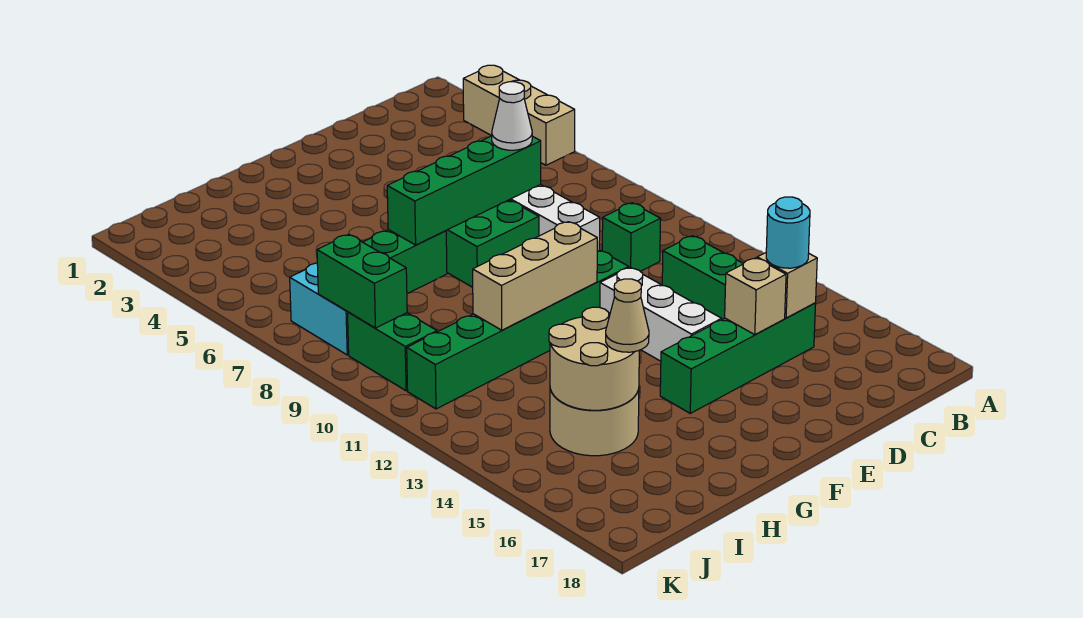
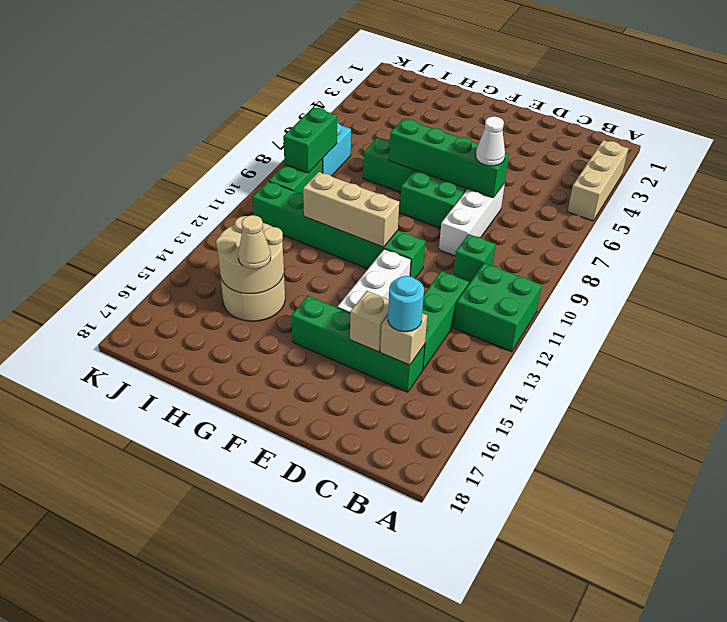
none -> green brick A11:B12 level 1

